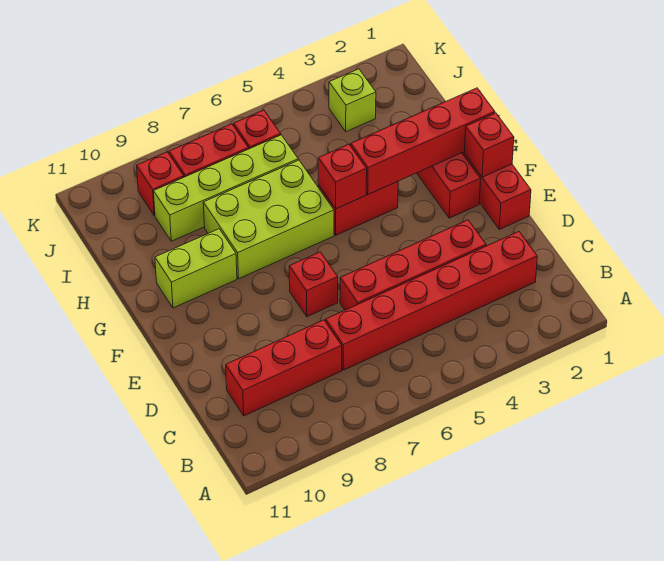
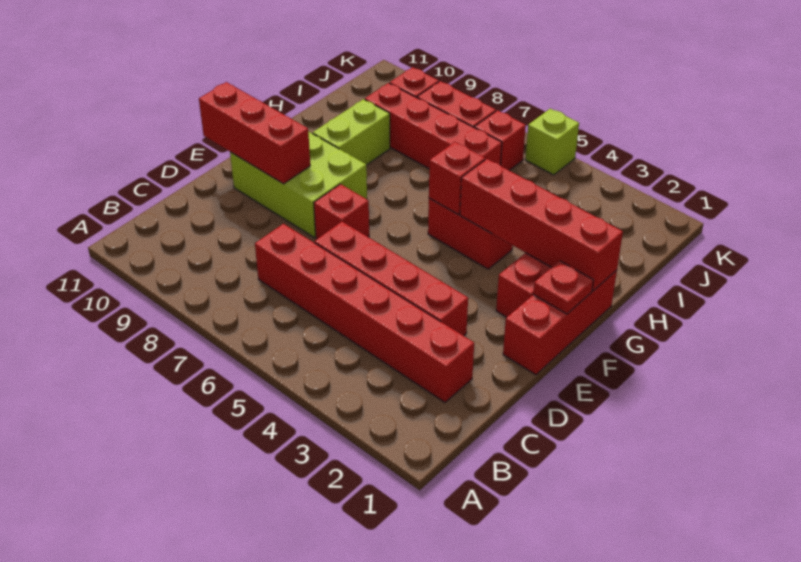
red brick C8:C10 level 1 -> red brick E9:E11 level 2
red brick F1 level 2 -> red plate F1 level 2
lime brick G6:H8 level 1 -> lime brick E8:F10 level 1
lime brick G9:G10 level 1 -> lime brick G9:H9 level 1
lime brick I6:I9 level 1 -> red brick I6:I9 level 1
lime brick J3 level 1 -> lime brick K5 level 1

